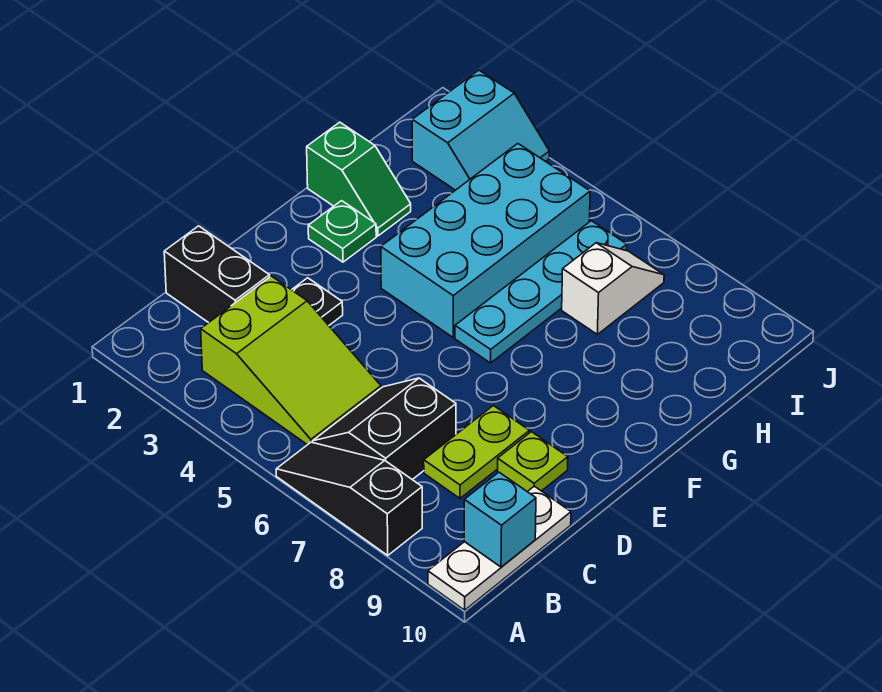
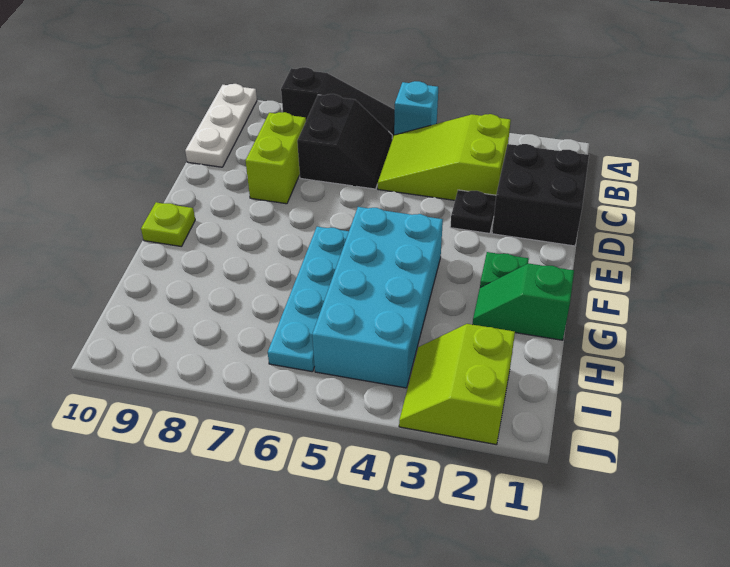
cyan brick B10 level 2 -> cyan brick A5 level 1
black brick C1:C2 level 1 -> black brick C1:D2 level 1
lime plate C8:D8 level 1 -> lime brick C8:D8 level 1
lime plate D9 level 1 -> lime plate F10 level 1
white slope H7:I7 level 1 top H -> none
cyan slope I2:J3 level 1 top 2 -> lime slope I2:J3 level 1 top 2

